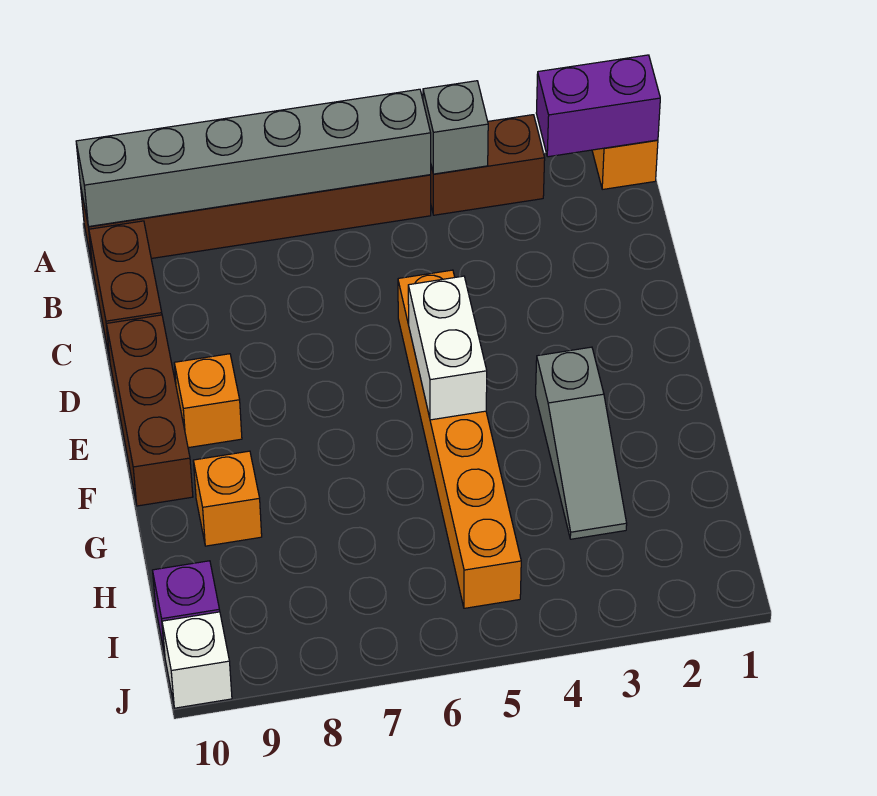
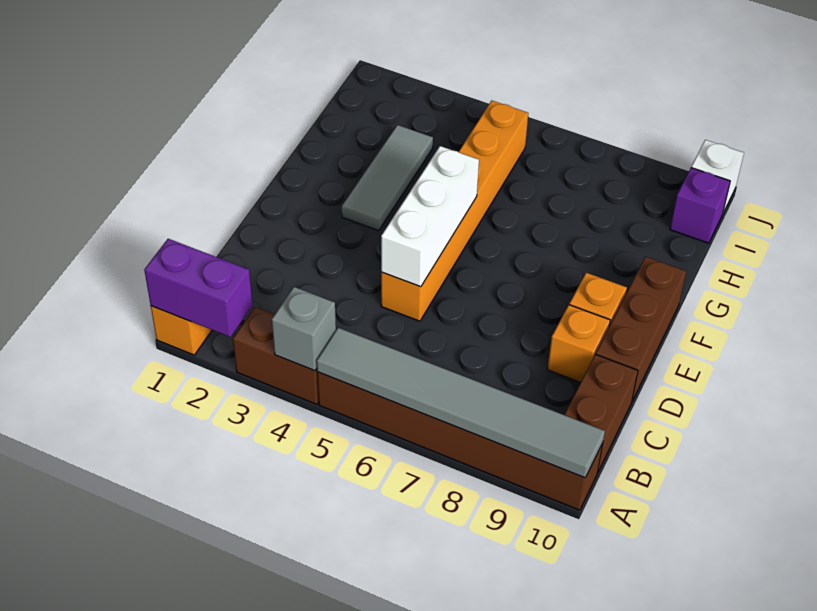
grey brick A5:A10 level 2 -> grey tile A5:A10 level 2
white brick E5:F5 level 2 -> white brick D5:F5 level 2
grey slope F3:H3 level 1 top F -> grey tile F3:H3 level 1
orange brick G9 level 1 -> orange brick D9 level 1

